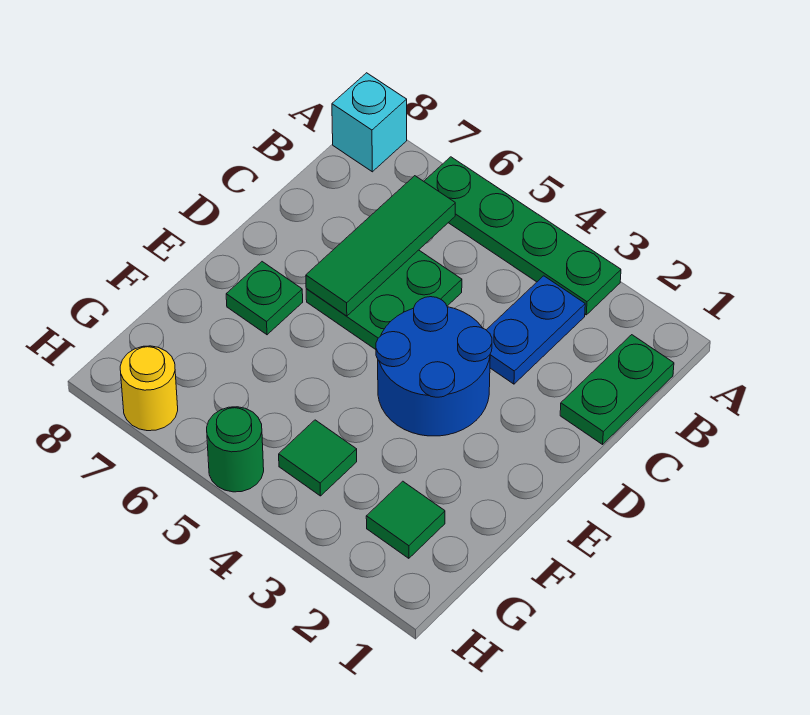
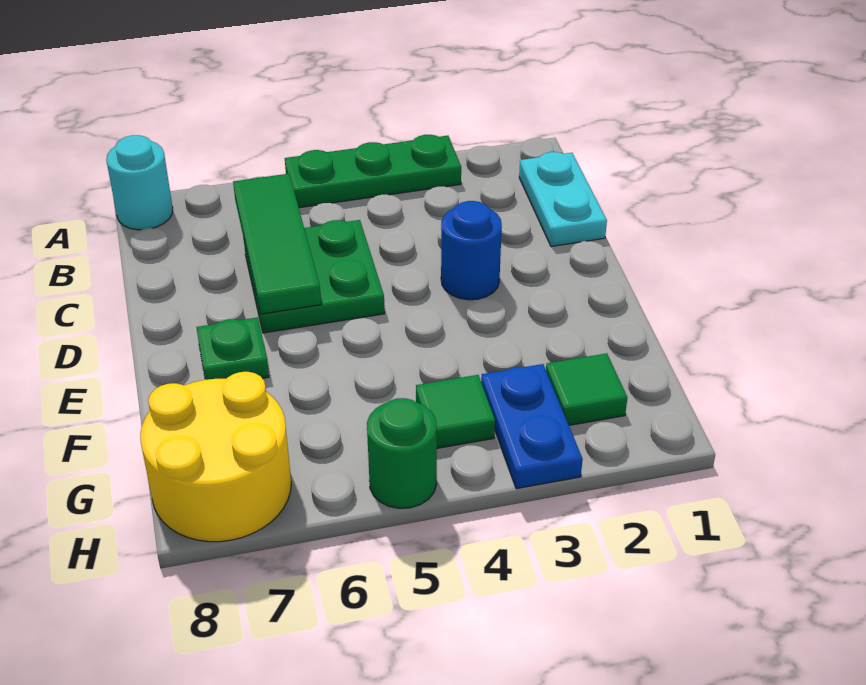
green plate A3:A6 level 1 -> green plate A3:A5 level 1
cyan brick A8 level 1 -> cyan round brick A8 level 1
green plate B1:C1 level 1 -> cyan plate B1:C1 level 1
blue plate B3:C3 level 1 -> blue plate G3:H3 level 1
blue round brick D3:E4 level 1 -> blue round brick D3 level 1
yellow round brick H7 level 1 -> yellow round brick G7:H8 level 1

